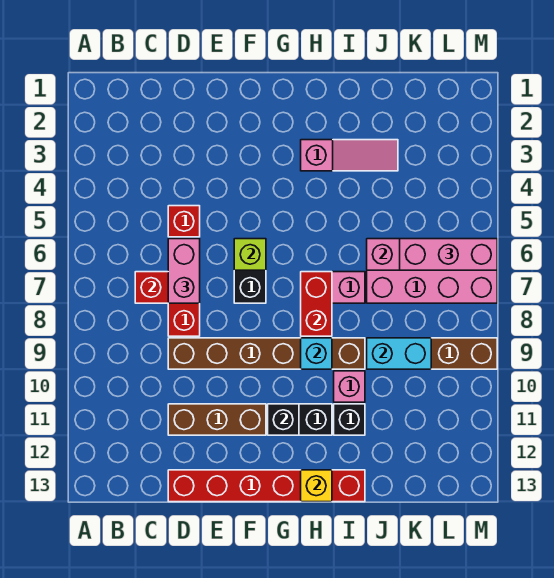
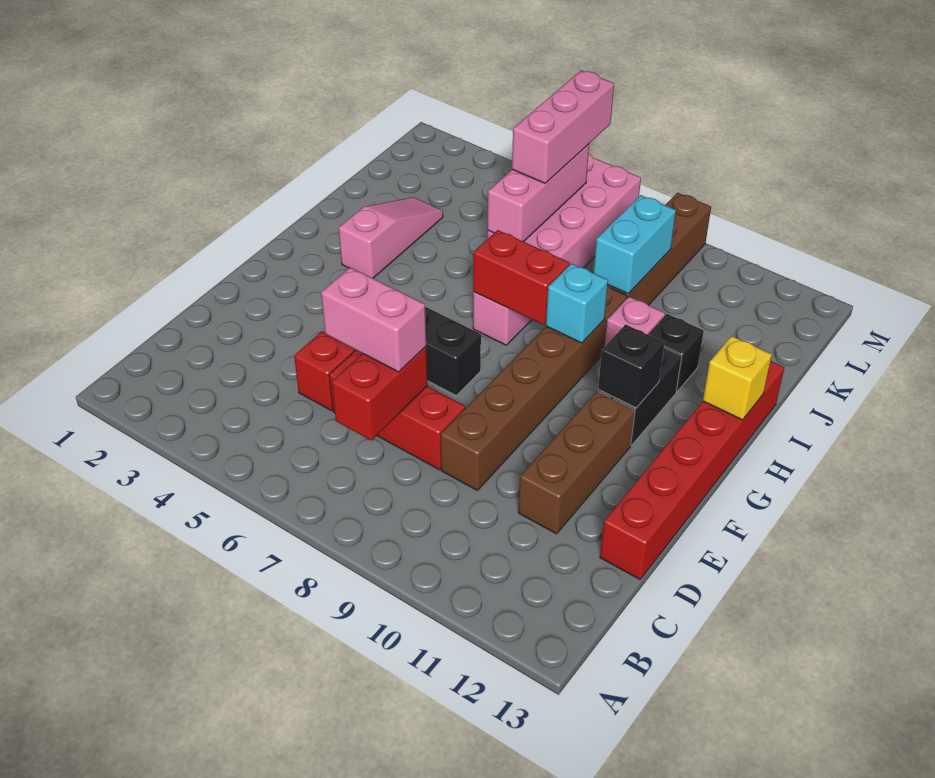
lime brick F6 level 2 -> none

